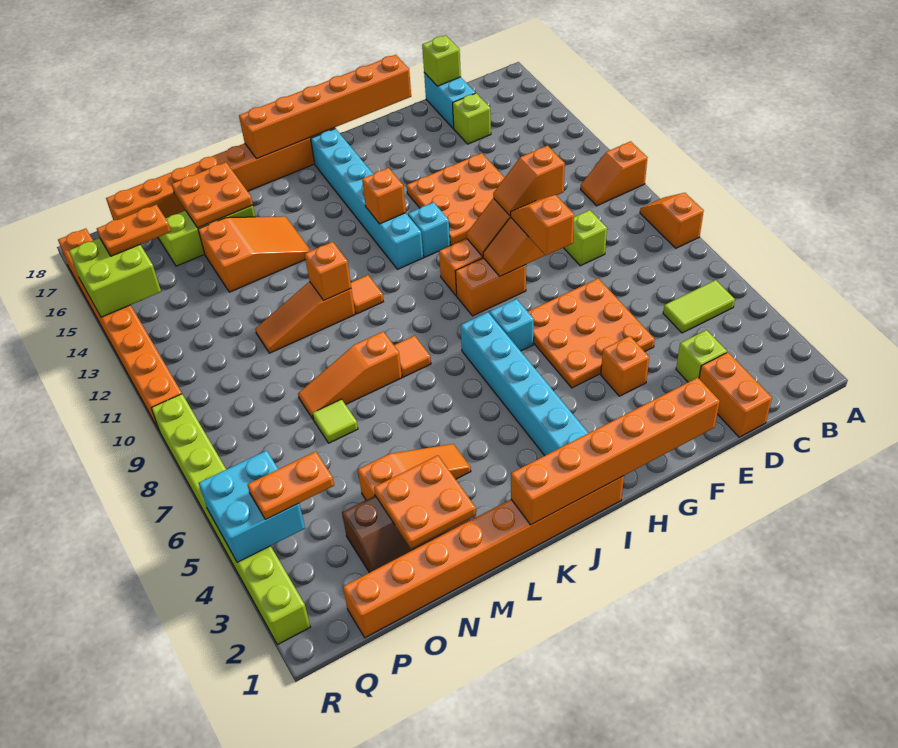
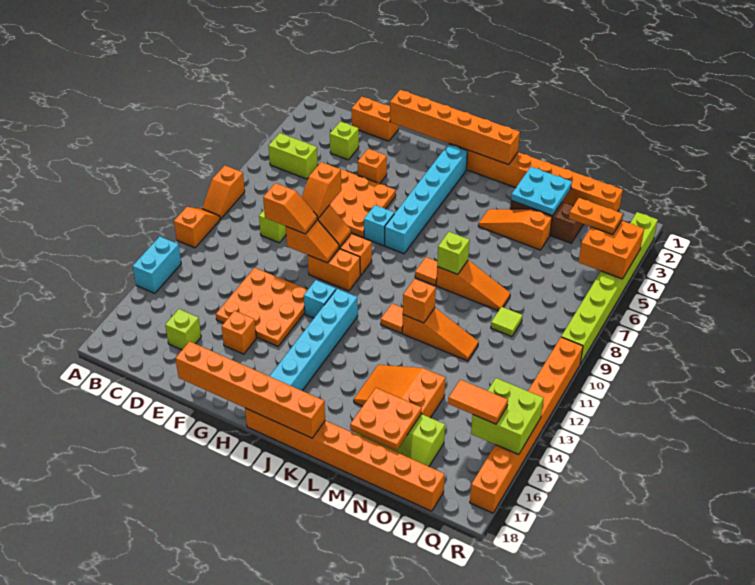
orange slope A11:B11 level 1 top A -> orange slope A10:A11 level 1 top 11
lime tile B5:C5 level 1 -> lime brick B5:C5 level 1
orange brick D1:D2 level 1 -> orange brick D1:E1 level 1
cyan brick D17:D18 level 1 -> cyan brick A13:A14 level 1
lime brick D18 level 2 -> lime brick L8 level 2
orange brick I13 level 2 -> orange brick F15 level 1
orange plate M2:N3 level 2 -> cyan plate M2:N3 level 2
lime tile N7 level 1 -> lime tile O9 level 1
orange plate P15:Q15 level 3 -> orange tile P15:Q15 level 3
cyan brick Q4:R5 level 2 -> orange brick Q4:R5 level 2

